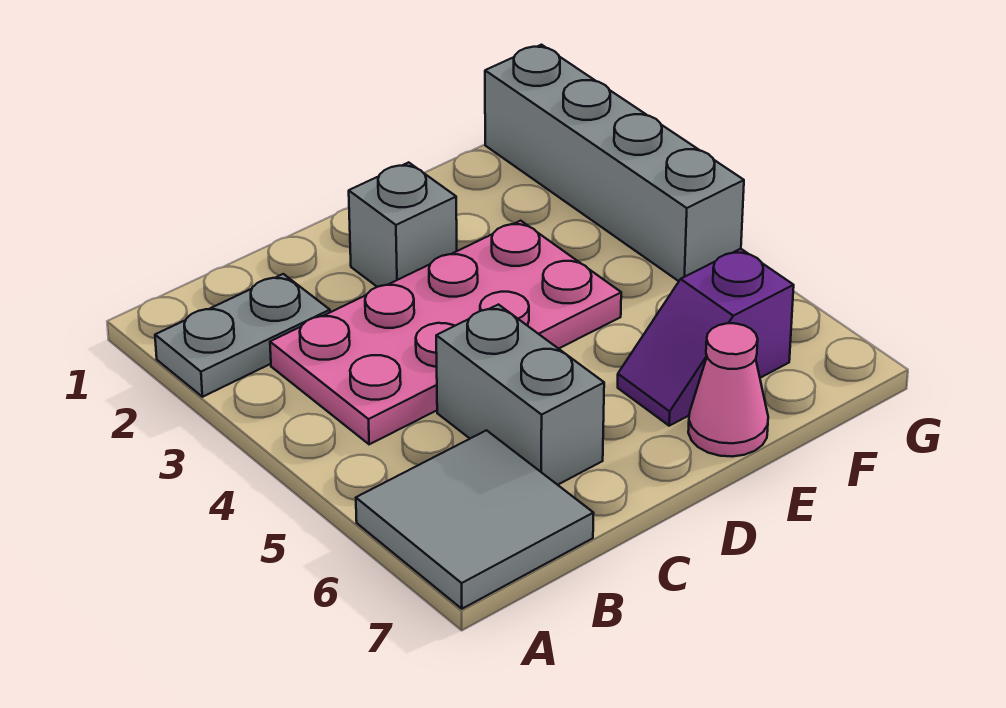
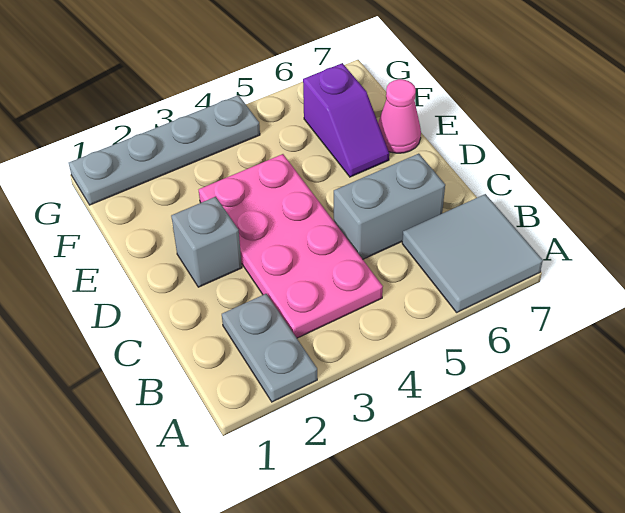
grey brick G1:G4 level 1 -> grey plate G1:G4 level 1

